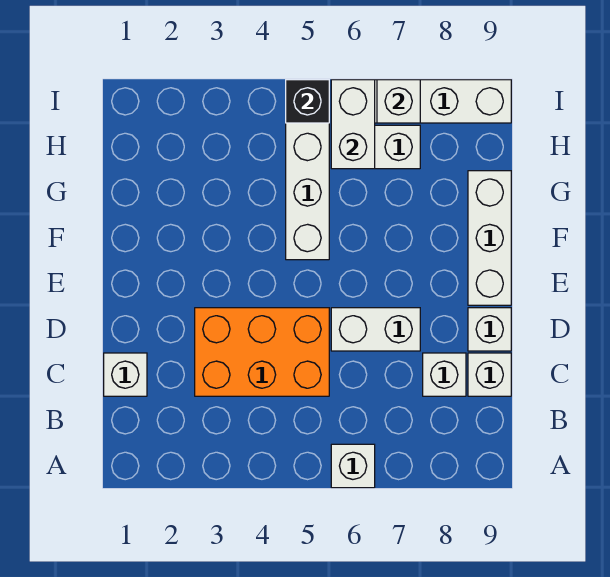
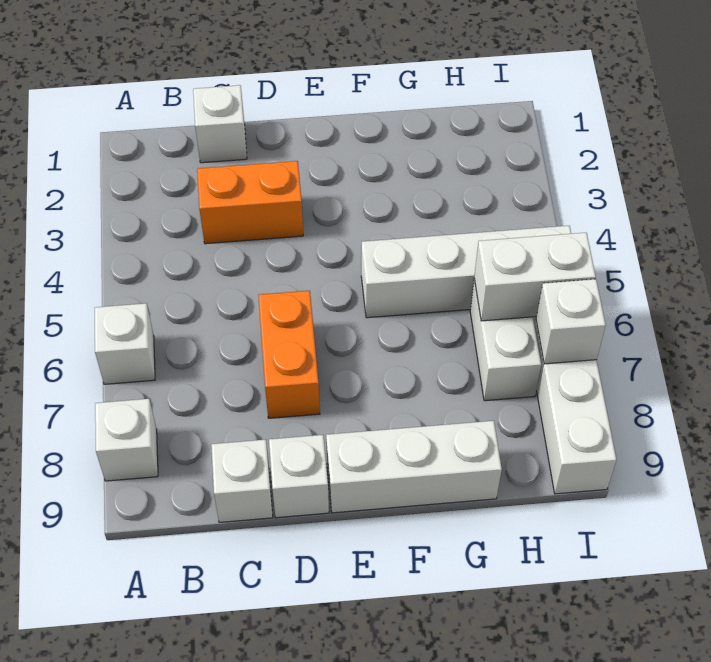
orange brick C3:D5 level 1 -> orange brick C3:D3 level 1
white brick C8 level 1 -> white brick A8 level 1
white brick D6:D7 level 1 -> orange brick D6:D7 level 1
black brick I5 level 2 -> none

